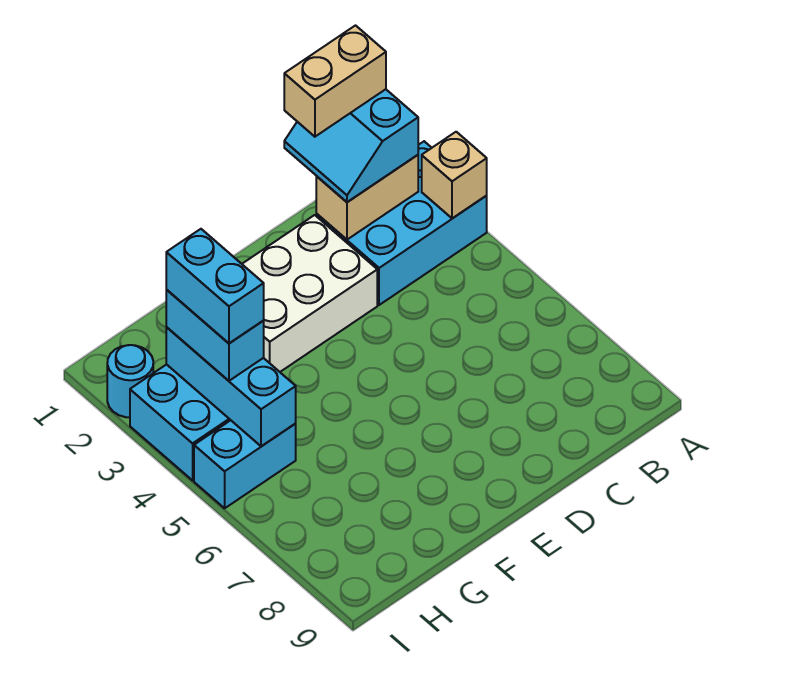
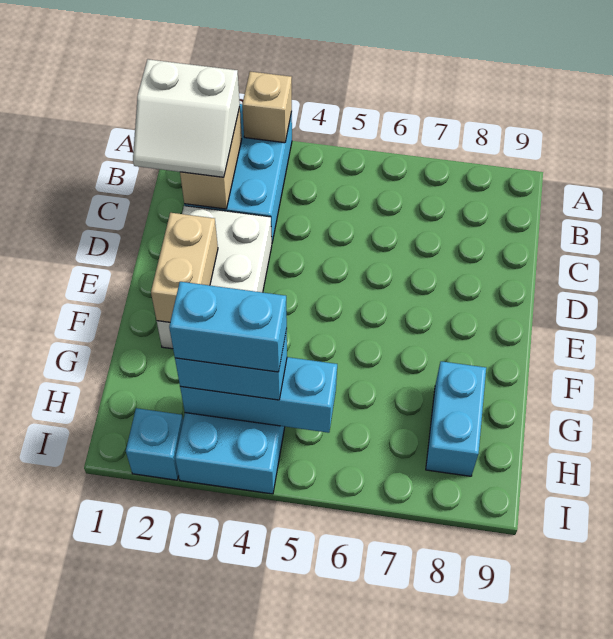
cyan slope B1:C2 level 3 top B -> white slope B1:C2 level 3 top B
tan brick B1:C1 level 4 -> tan brick E2:F2 level 2
cyan brick H5:I5 level 1 -> cyan brick G8:H8 level 1
cyan round brick I2 level 1 -> cyan brick I2 level 1

